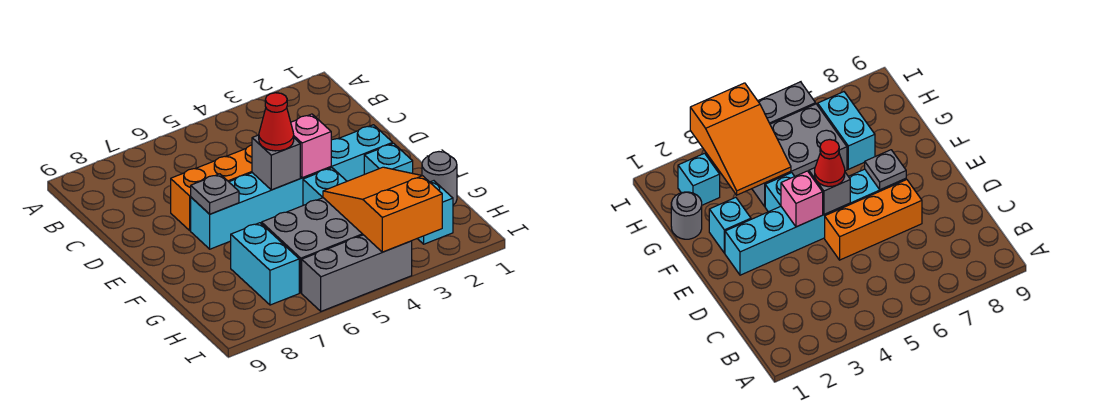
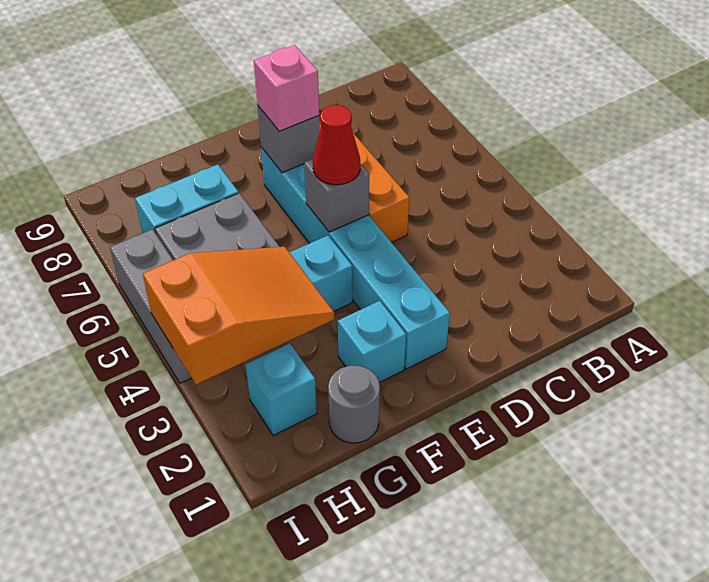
pink brick E4 level 2 -> pink brick E7 level 3
grey plate E7 level 2 -> grey brick E7 level 2

